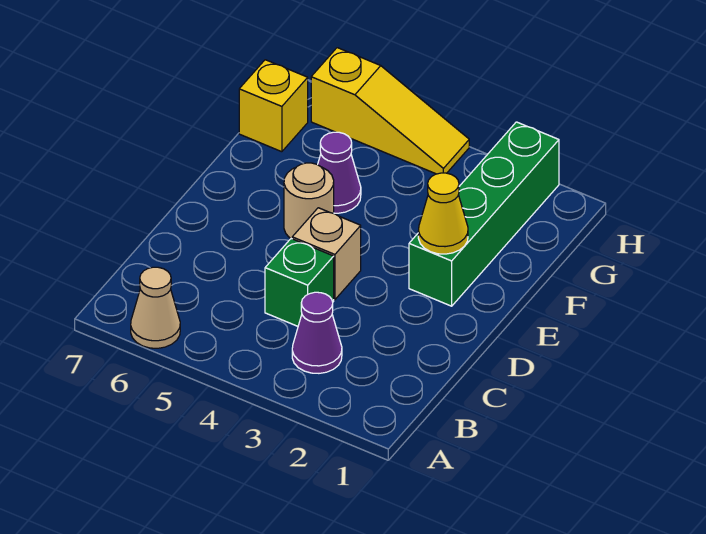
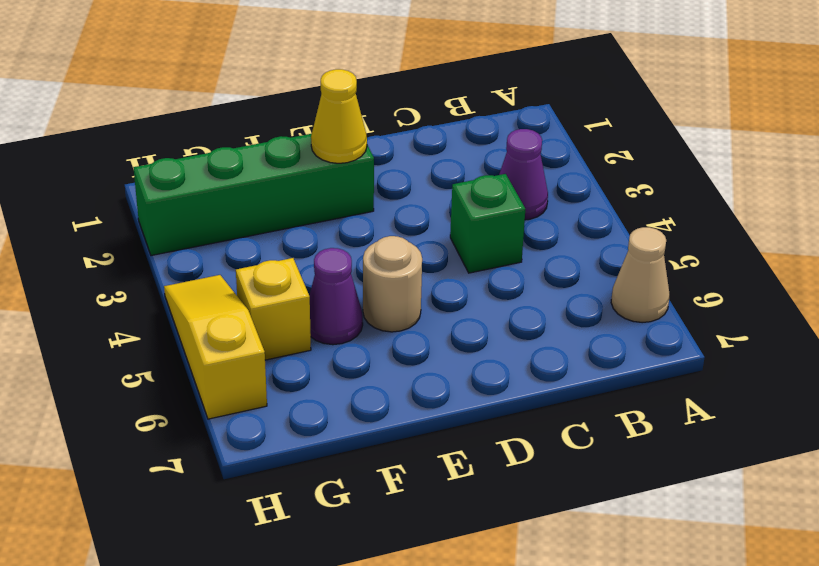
tan brick D4 level 1 -> none
yellow brick G7 level 1 -> yellow brick G5 level 1

